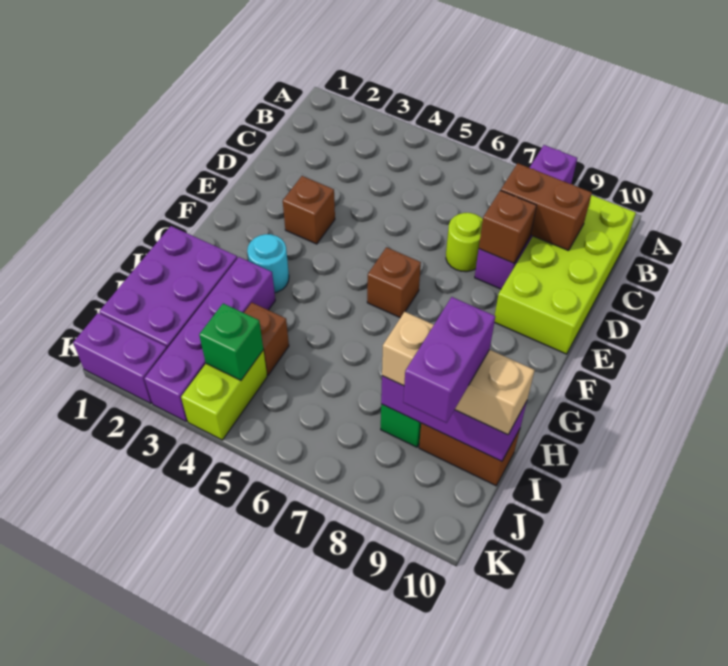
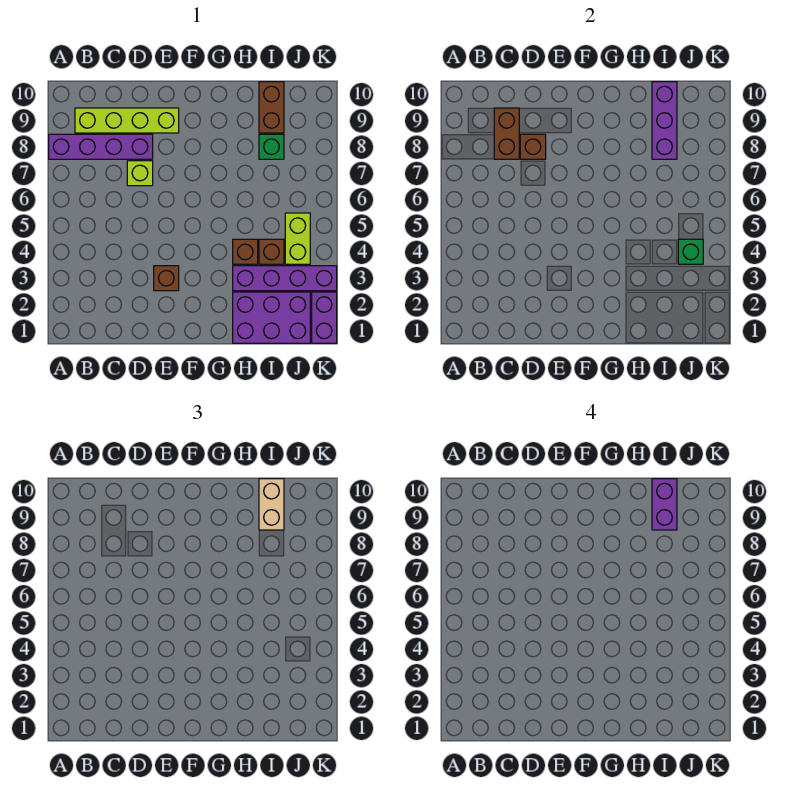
lime brick B9:E10 level 1 -> lime brick B9:E9 level 1
lime round brick D7 level 1 -> lime brick D7 level 1
brown brick F6 level 1 -> brown brick H4 level 1
cyan round brick G3 level 1 -> none
tan brick I8:I10 level 3 -> tan brick I9:I10 level 3
purple brick I9:J9 level 4 -> purple brick I9:I10 level 4
lime brick J4:K4 level 1 -> lime brick J4:J5 level 1

